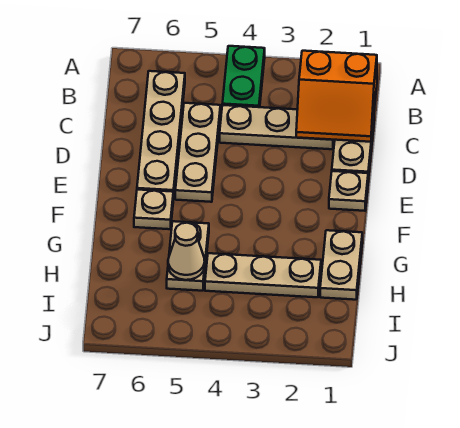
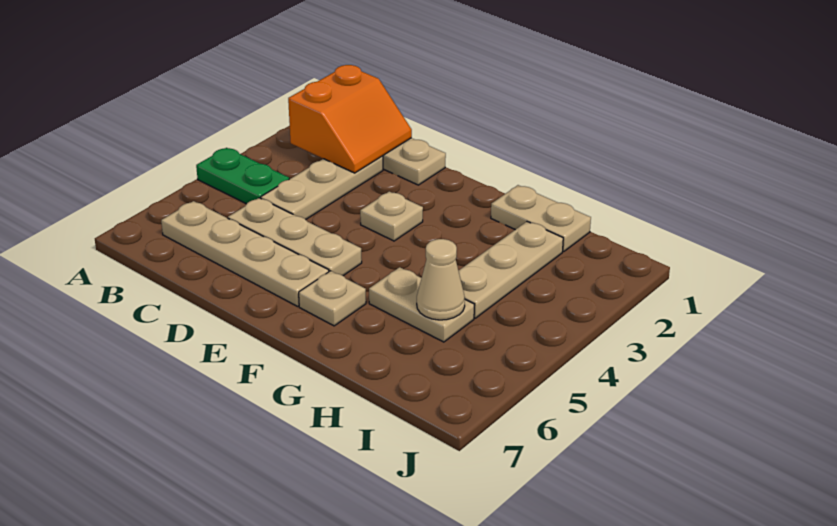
tan plate E1 level 1 -> tan plate E3 level 1

